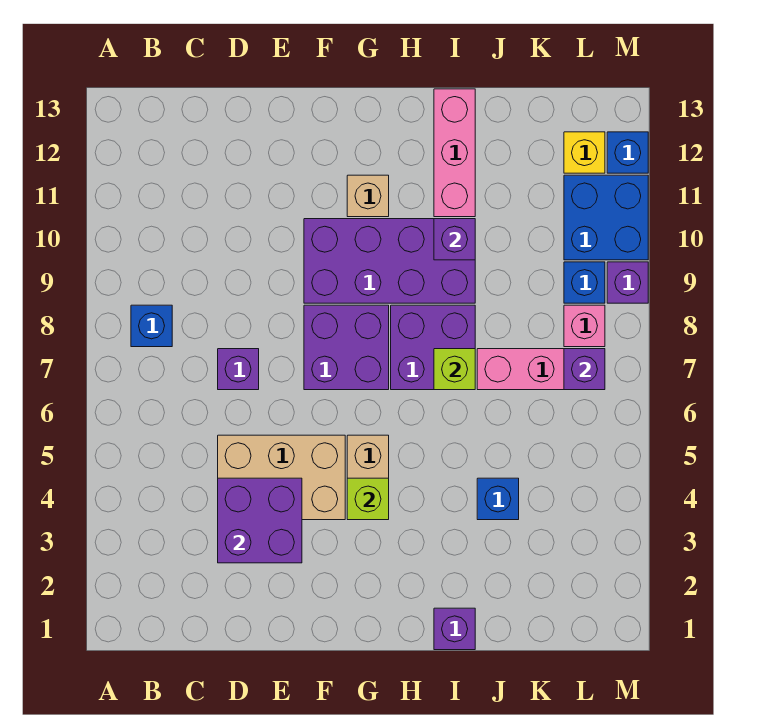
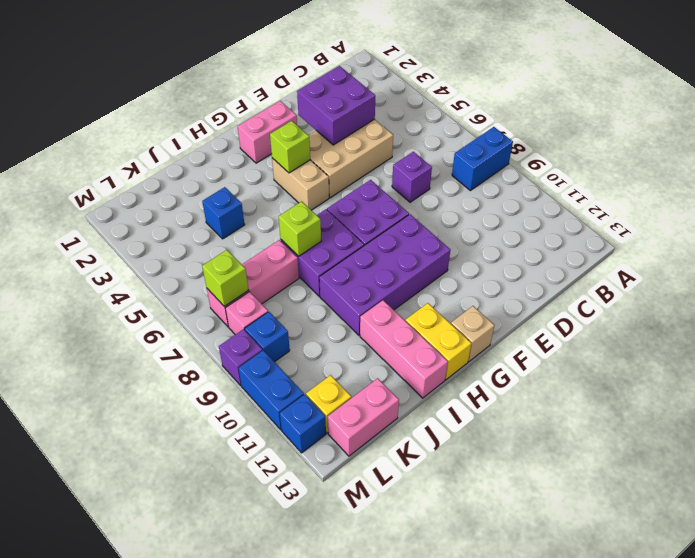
blue brick B8 level 1 -> blue brick A8:B8 level 1
none -> pink brick F2:G2 level 1
tan brick G11 level 1 -> tan brick G13 level 1
none -> yellow brick H12:H13 level 1
purple brick I1 level 1 -> none
purple brick I10 level 2 -> none
none -> pink brick K13:L13 level 1
purple brick L7 level 2 -> lime brick L7 level 2
blue brick L10:M11 level 1 -> blue brick M10:M11 level 1

